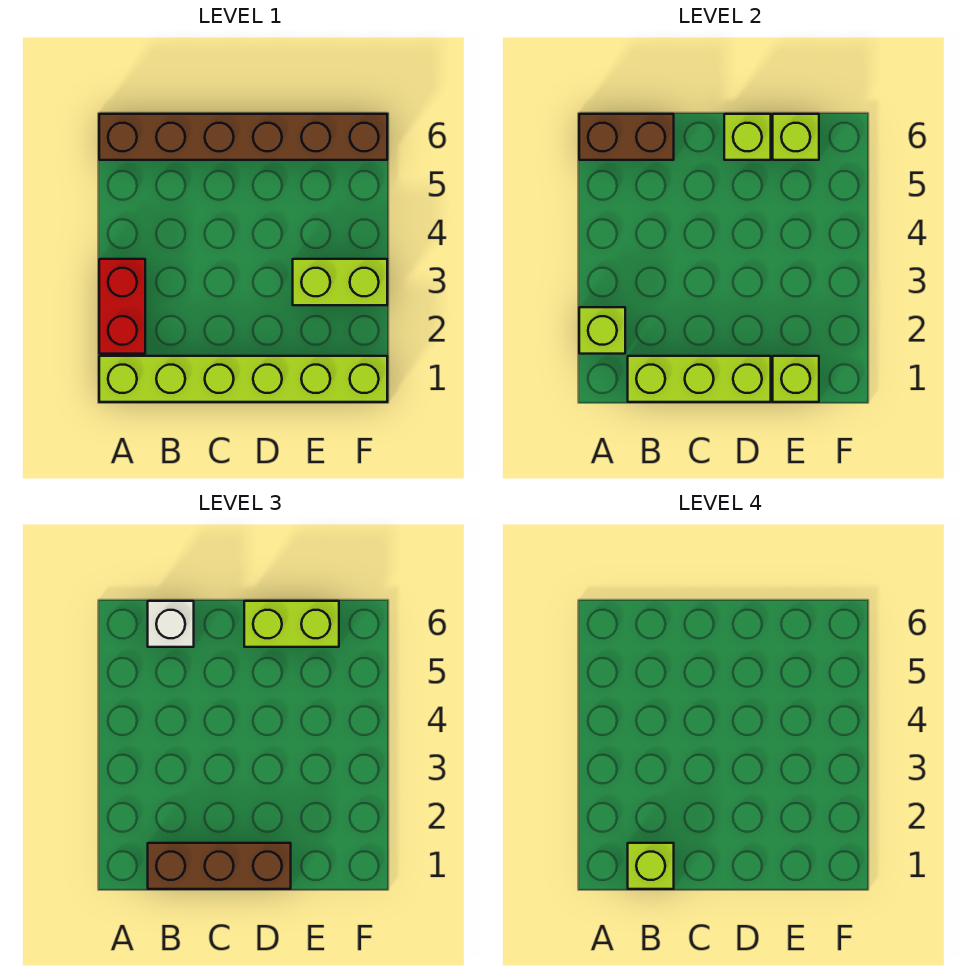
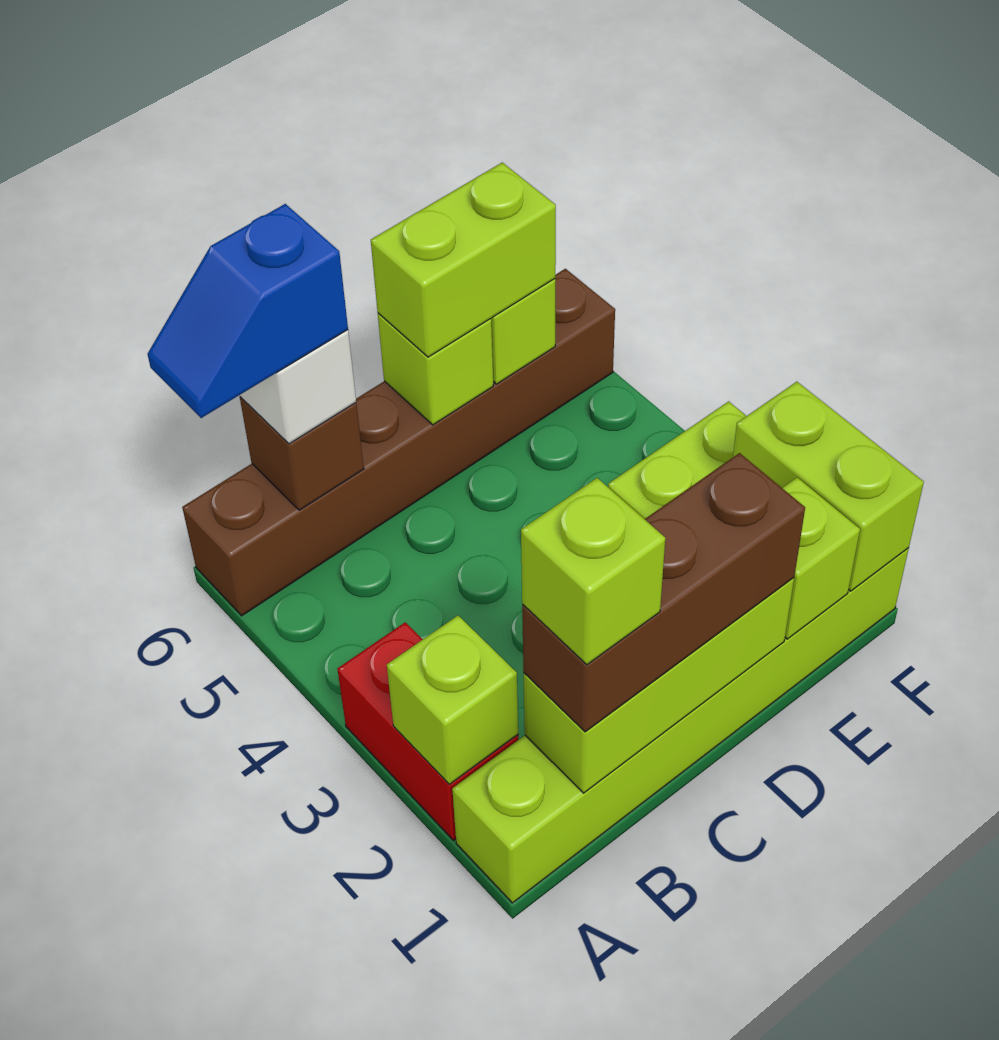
brown brick A6:B6 level 2 -> brown brick B6 level 2
none -> blue slope A6:B6 level 4 top B
none -> lime brick F1:F2 level 2

